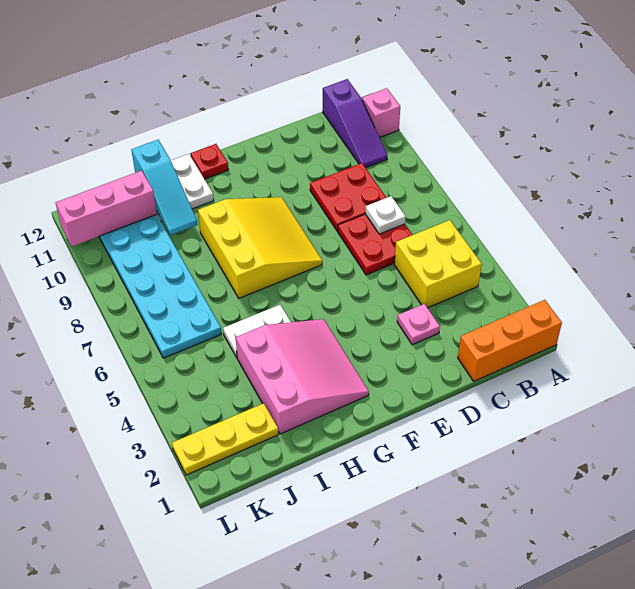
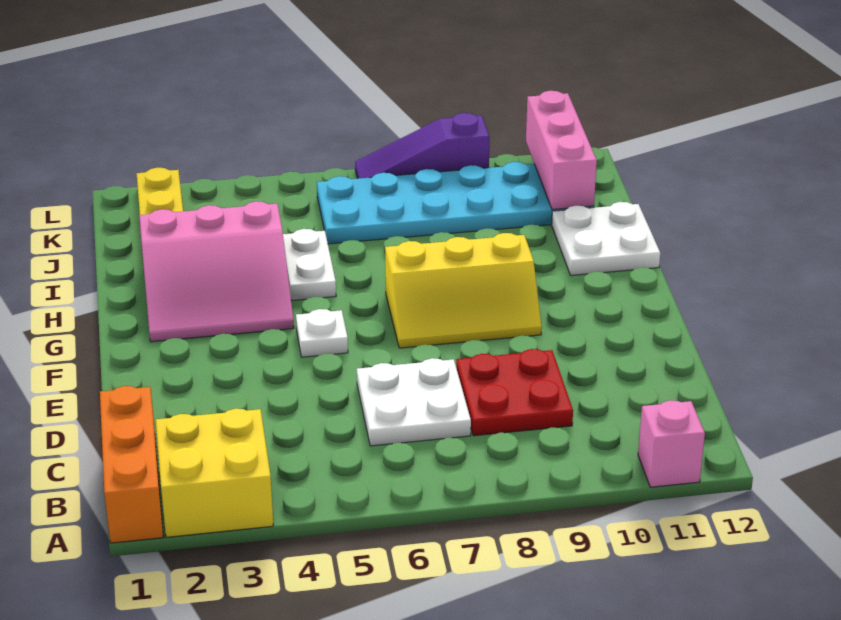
yellow brick B4:C5 level 1 -> yellow brick A2:B3 level 1
purple slope B10:B12 level 1 top 12 -> purple slope L7:L9 level 1 top 9
red plate C6:D7 level 1 -> white plate C6:D7 level 1
white plate C7 level 2 -> white plate F5 level 1
pink plate D3 level 1 -> none
yellow slope F7:H9 level 1 top H -> yellow slope F7:G9 level 1 top G
red plate G12 level 1 -> none
cyan slope I10:I12 level 2 top 12 -> none

